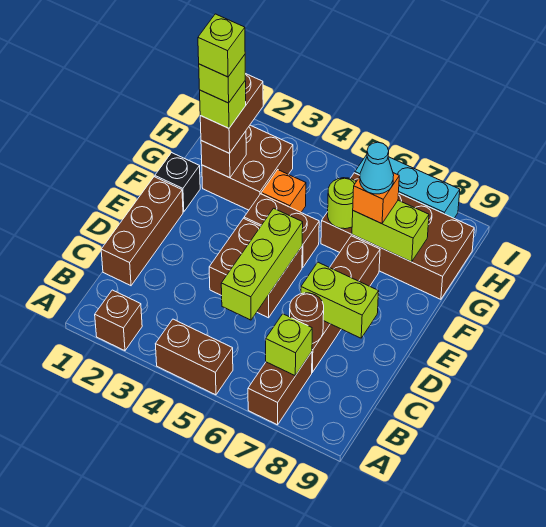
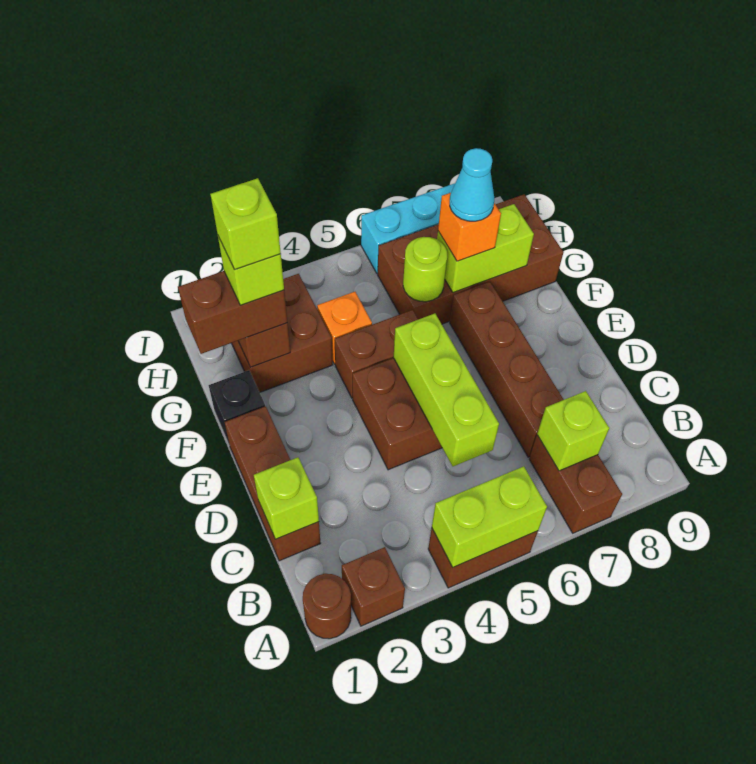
brown round brick C7 level 2 -> brown round brick A1 level 1
lime brick D7:D8 level 2 -> lime brick A4:A5 level 2
brown brick G2:H2 level 3 -> brown brick G1:G2 level 3
lime brick G2 level 6 -> lime brick C1 level 2

